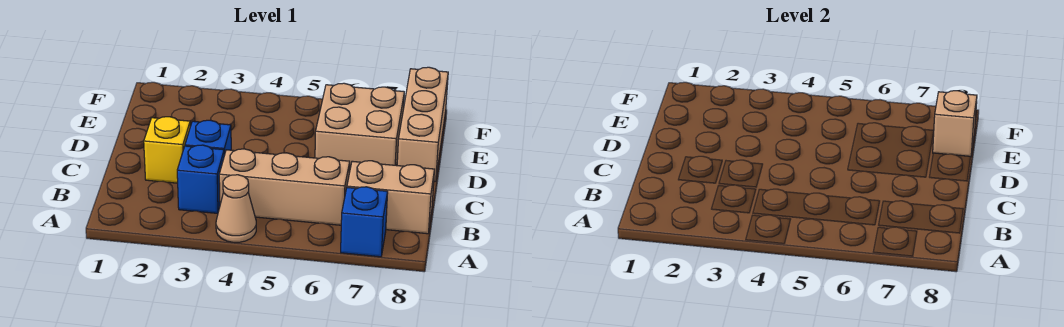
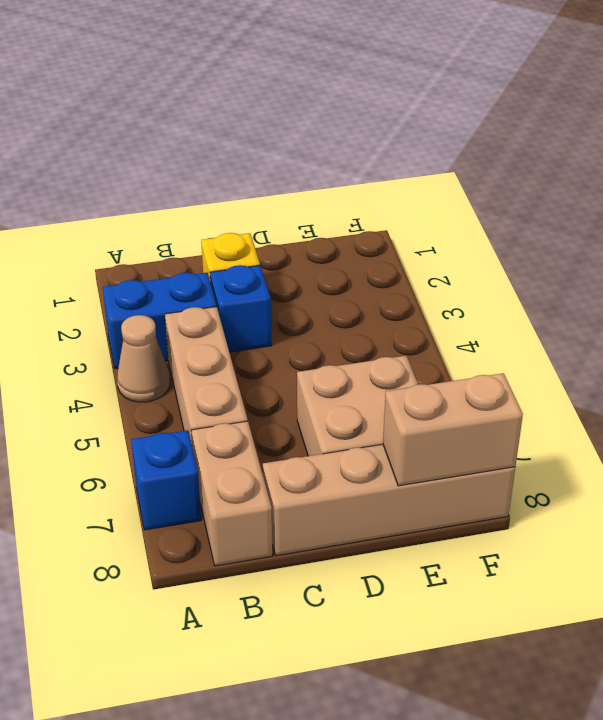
blue brick B3 level 1 -> blue brick A3:B3 level 1
tan brick D8:F8 level 1 -> tan brick C8:F8 level 1
tan brick E8 level 2 -> tan brick E8:F8 level 2

